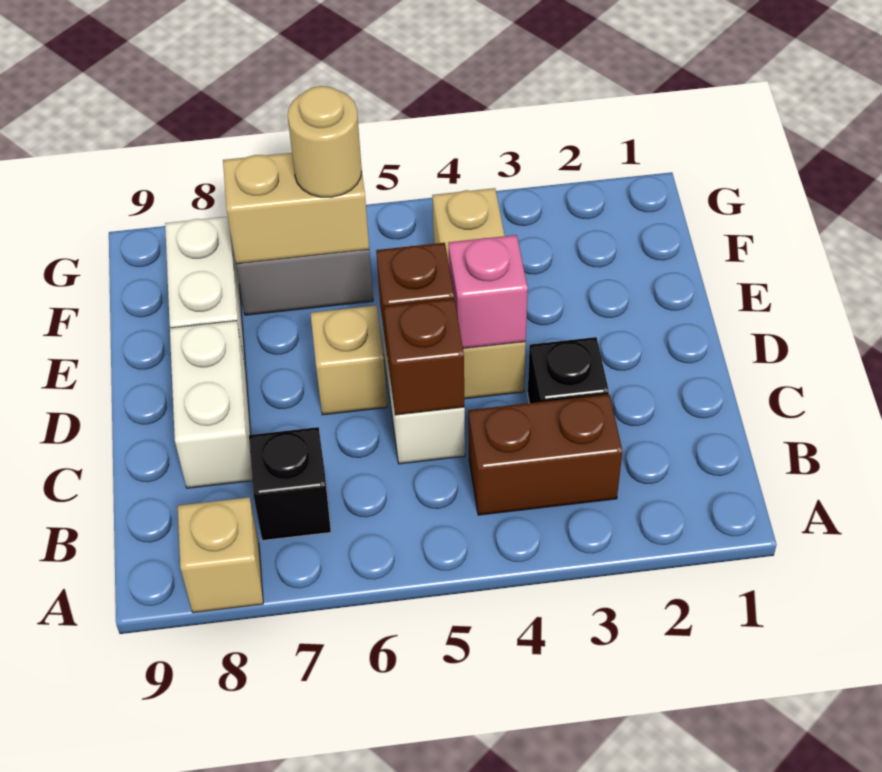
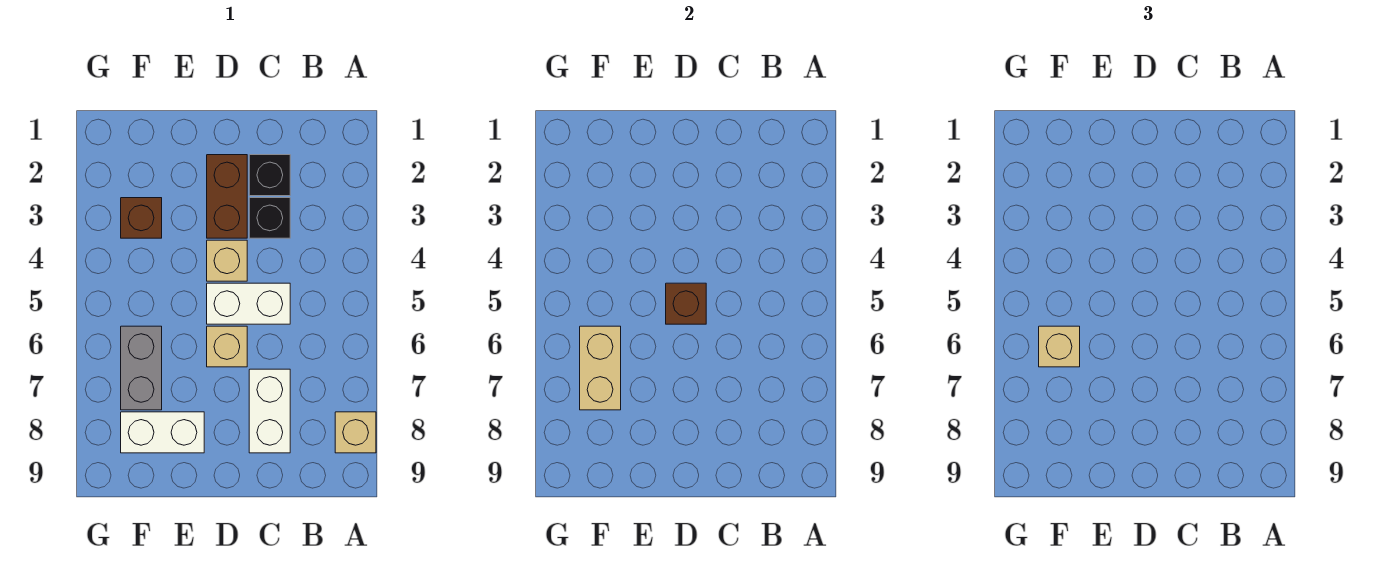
brown brick B3:B4 level 1 -> brown brick D2:D3 level 1
black brick B7 level 1 -> black brick C2 level 1
brown brick C5 level 2 -> brown brick F3 level 1
white brick C8:D8 level 1 -> white brick C7:C8 level 1
tan brick D4:F4 level 1 -> tan brick D4 level 1
pink brick D4 level 2 -> none
tan round brick F6 level 3 -> tan brick F6 level 3

